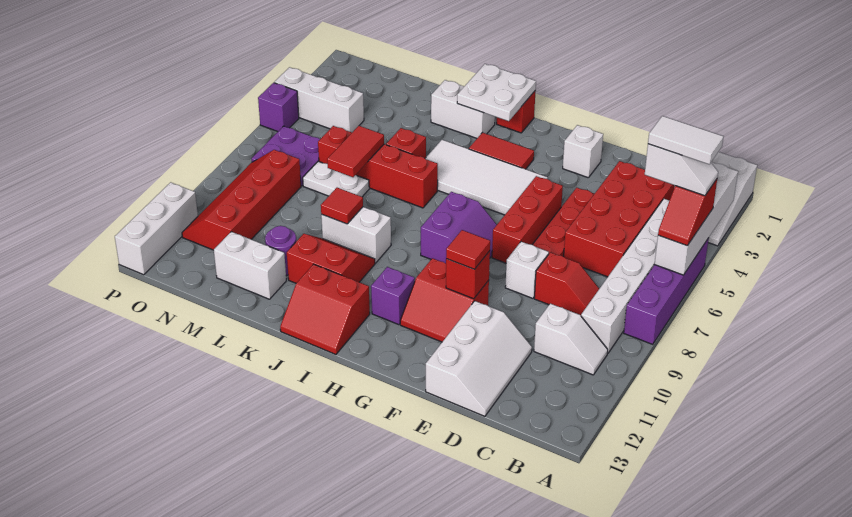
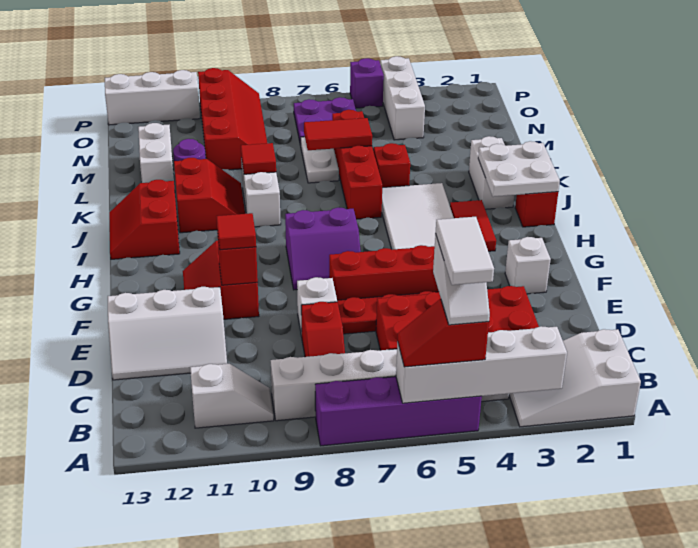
white slope B10:C10 level 1 top C -> white slope B10:B11 level 1 top 11
purple brick H11 level 1 -> none
red slope N8:O11 level 1 top N -> red slope M9:P10 level 1 top 10

